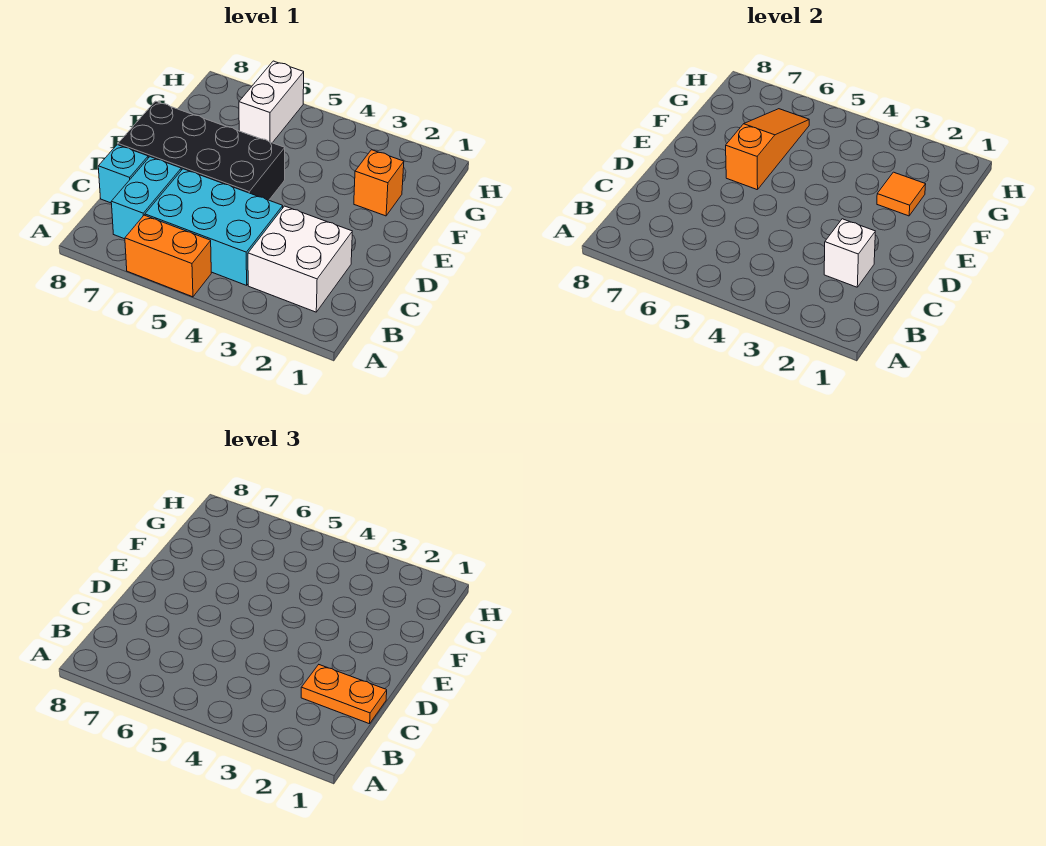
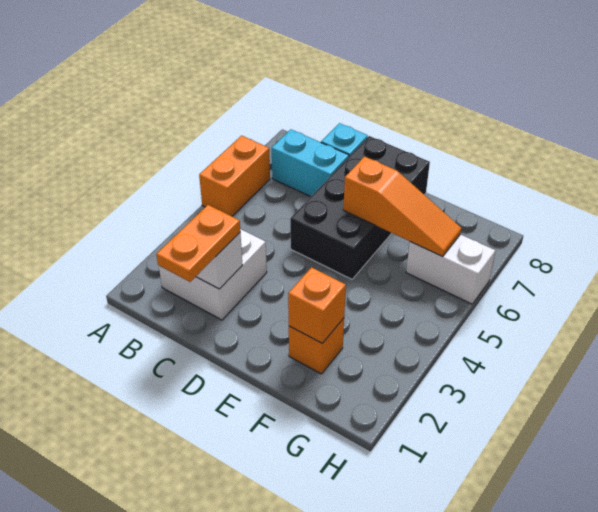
cyan brick B4:C6 level 1 -> none
orange tile F2 level 2 -> orange brick F2 level 2

